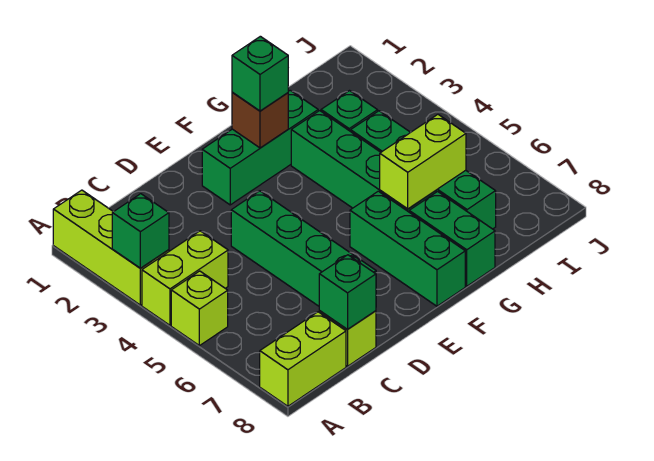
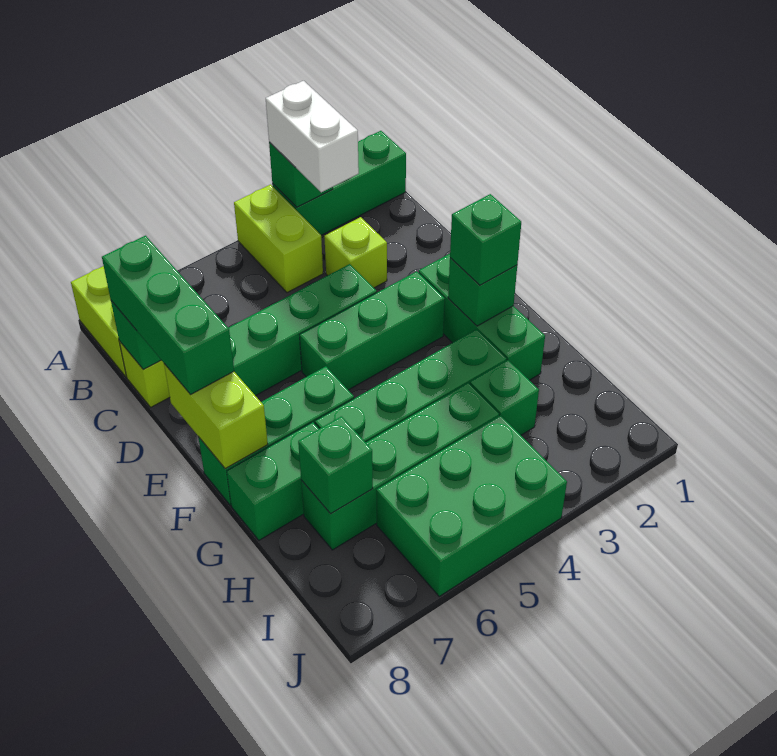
lime brick A1:A3 level 1 -> green brick A1:A3 level 1
none -> white brick A3:B3 level 3
lime brick A5 level 1 -> lime brick C3 level 1
none -> green brick C8:E8 level 3
none -> green brick E3:E5 level 1
brown brick F2 level 2 -> green brick F2 level 2
lime brick G6:H6 level 2 -> lime brick E8:F8 level 2
none -> green brick H7 level 2
none -> green brick I4:J6 level 1

